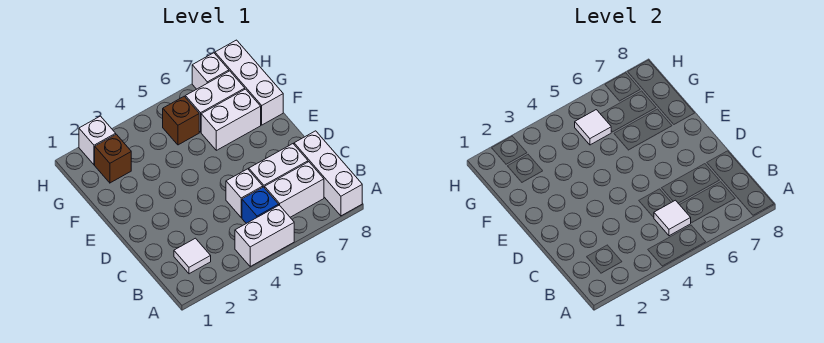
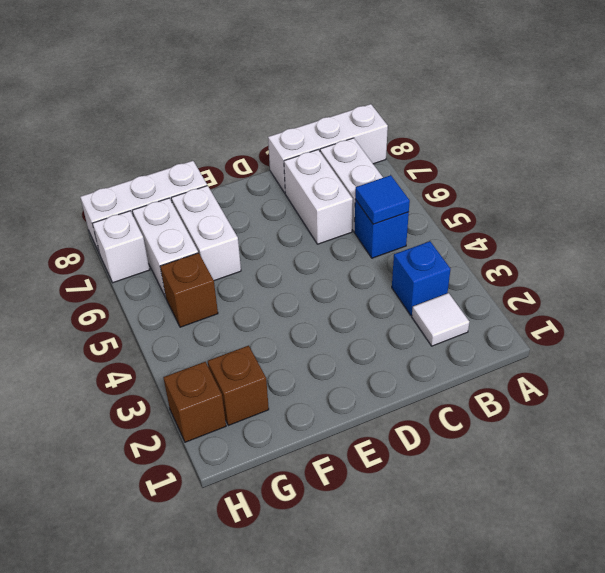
white brick A4:A5 level 1 -> none
none -> blue brick B3 level 1
white tile B5 level 2 -> blue tile B5 level 2
white brick C5 level 1 -> none
white tile G5 level 2 -> none
white brick H2 level 1 -> brown brick H2 level 1

